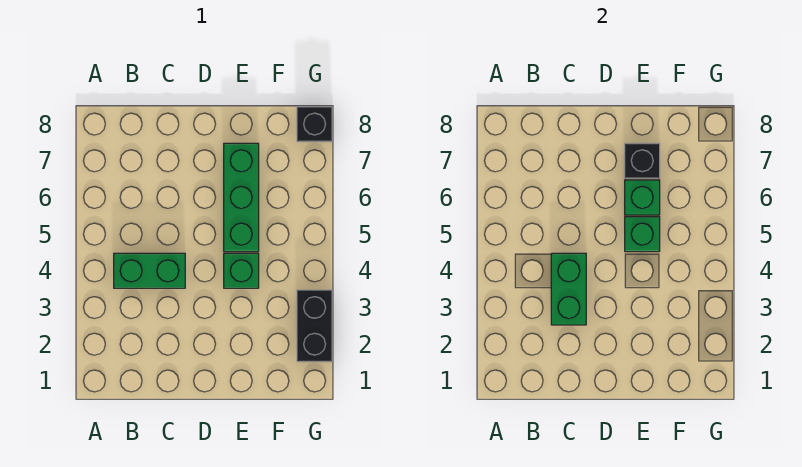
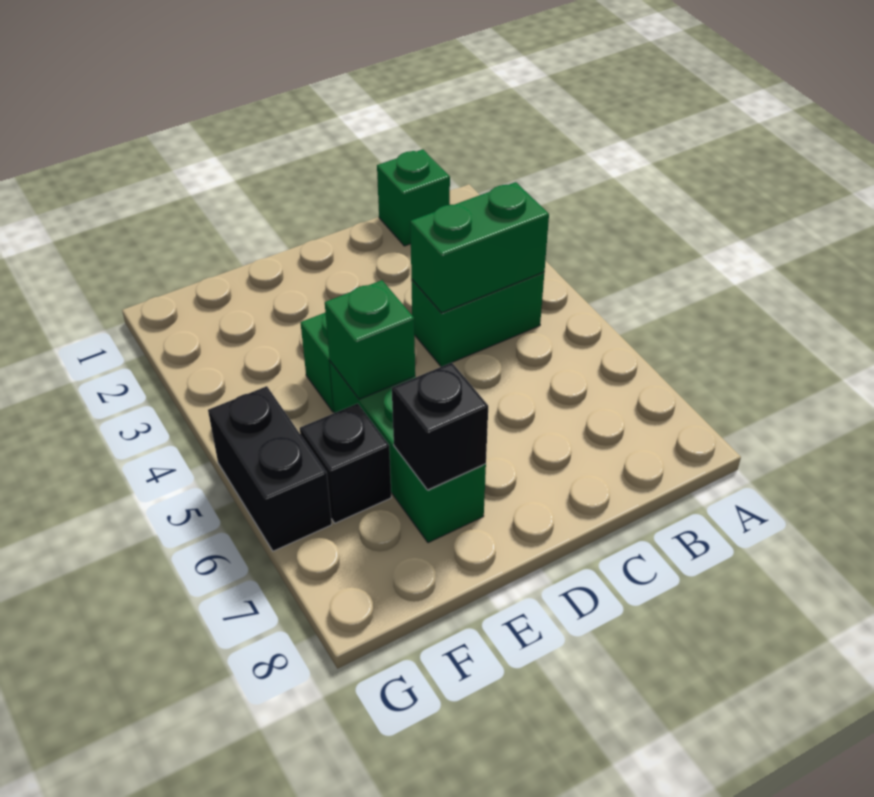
green brick C3:C4 level 2 -> green brick B4:C4 level 2
green brick E6 level 2 -> green brick B1 level 1
black brick G2:G3 level 1 -> black brick G5:G6 level 1
black brick G8 level 1 -> black brick F6 level 1

